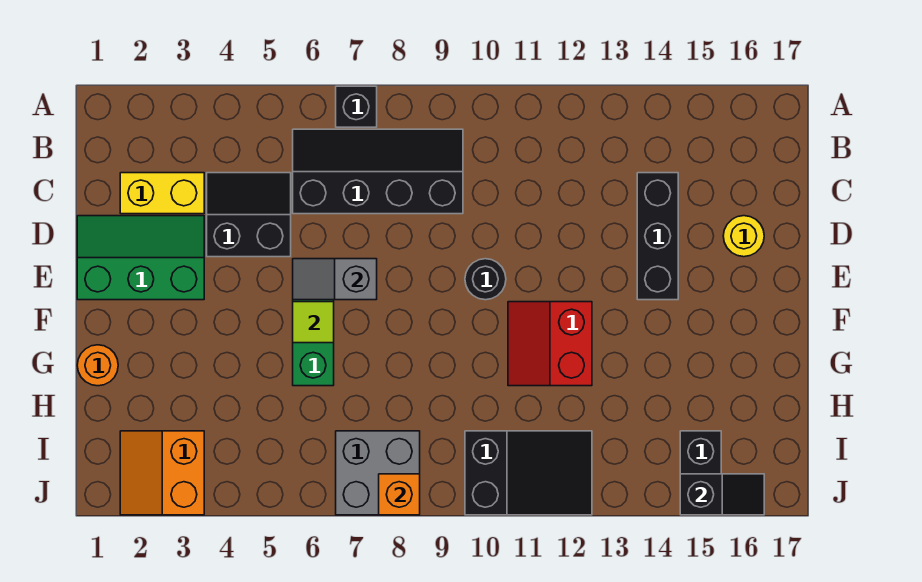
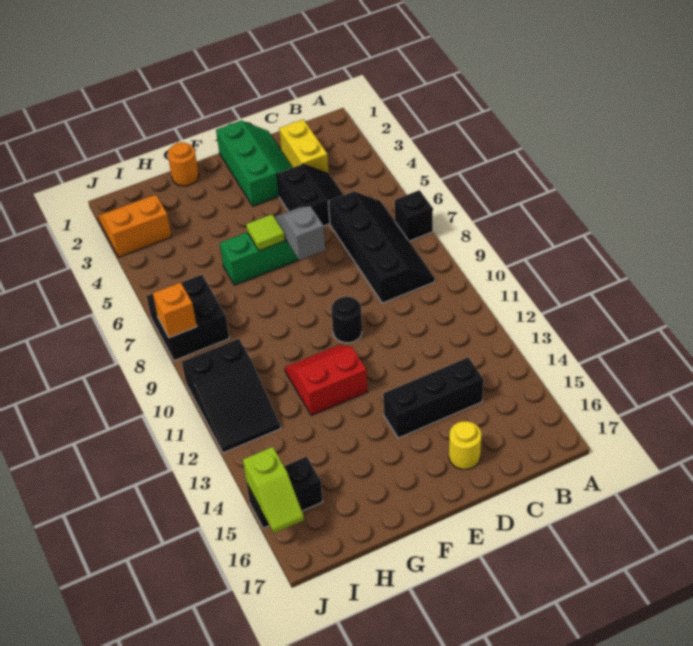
grey brick I7:J8 level 1 -> black brick I7:J8 level 1
black slope J15:J16 level 2 top 15 -> lime slope J15:J16 level 2 top 15

